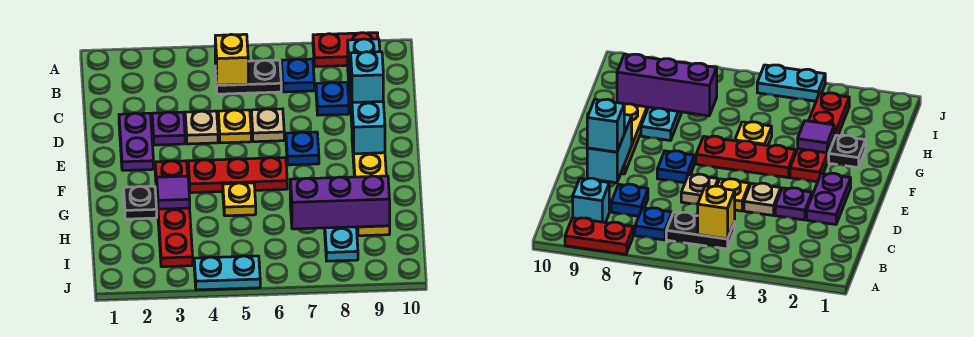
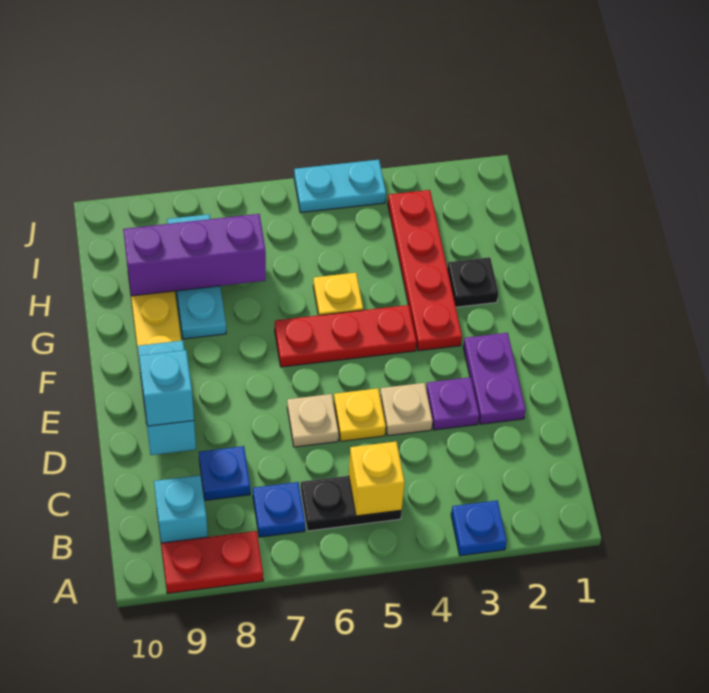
blue plate E7 level 1 -> blue plate A3 level 1
purple tile G3 level 2 -> none

